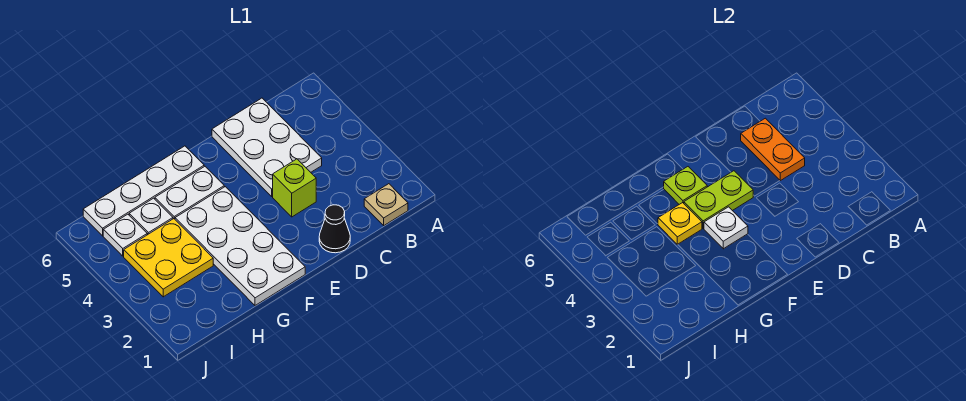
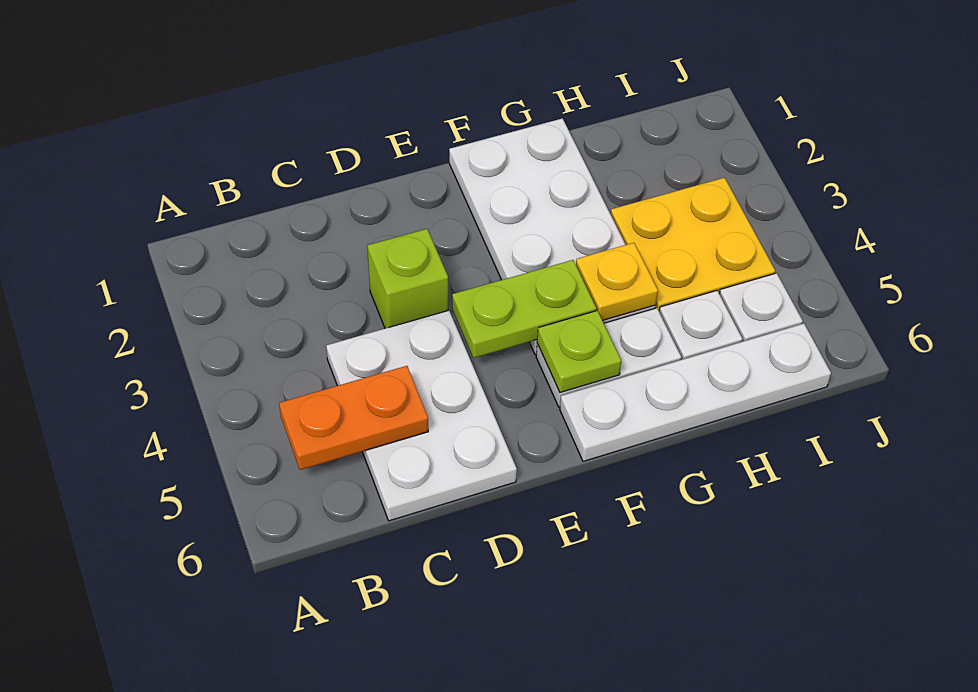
tan plate B1 level 1 -> none
orange plate C4:C5 level 2 -> orange plate B5:C5 level 2
black cone D1 level 1 -> none
white plate F3 level 2 -> none

